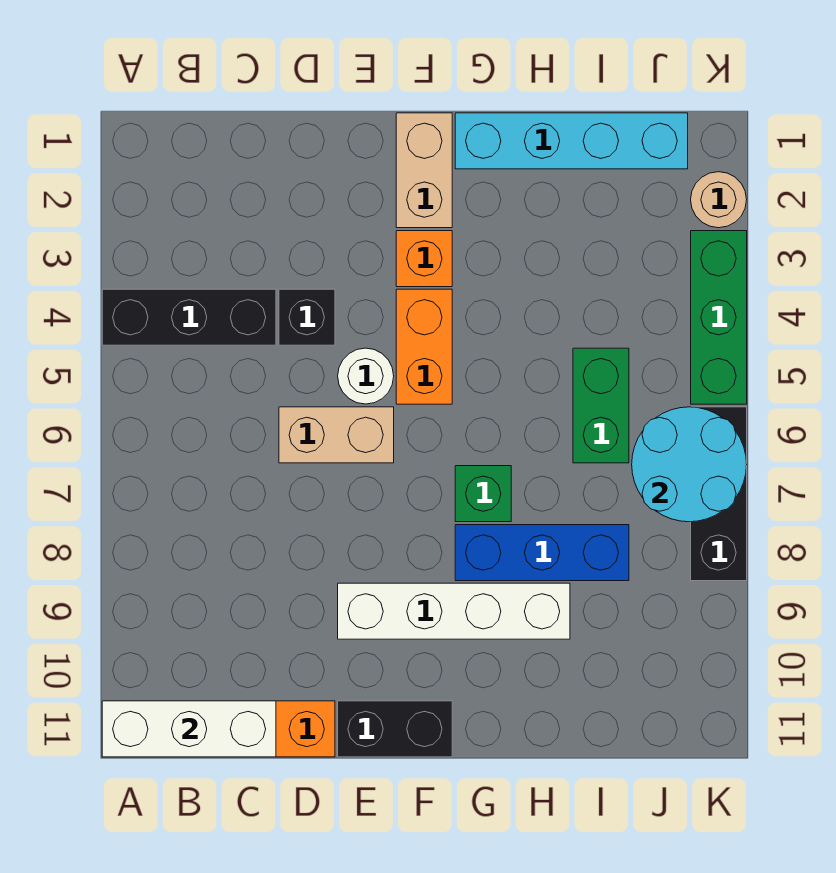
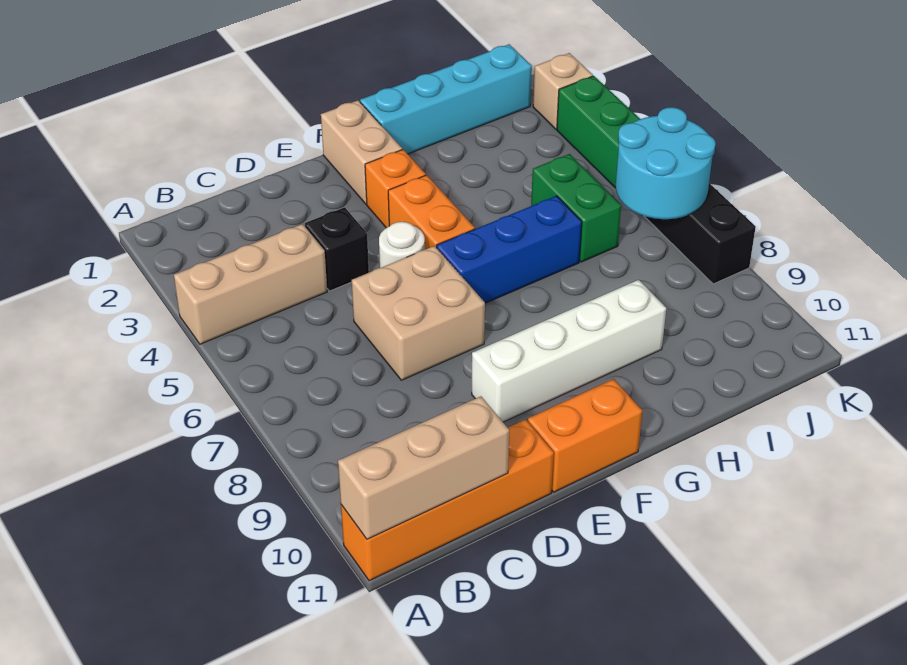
black brick A4:C4 level 1 -> tan brick A4:C4 level 1
white brick A11:C11 level 2 -> tan brick A11:C11 level 2
tan brick D6:E6 level 1 -> tan brick D6:E7 level 1
black brick E11:F11 level 1 -> orange brick E11:F11 level 1
green brick G7 level 1 -> none
blue brick G8:I8 level 1 -> blue brick F6:H6 level 1
tan round brick K2 level 1 -> tan brick K2 level 1

